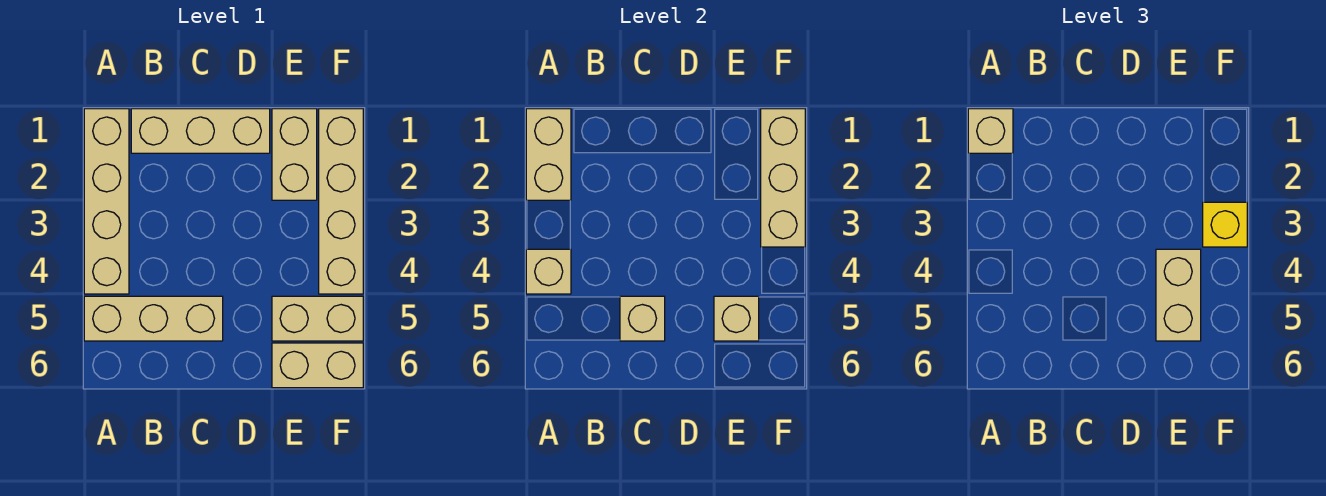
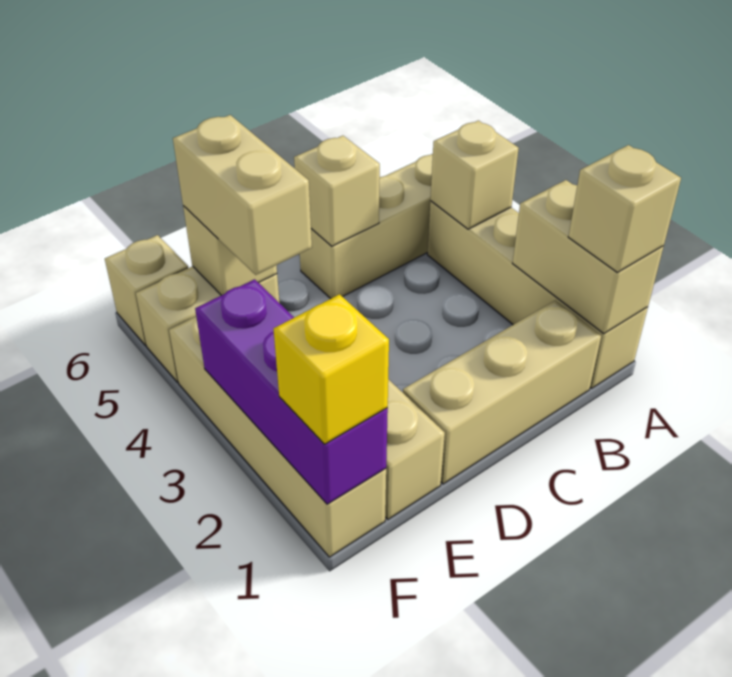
tan brick E6:F6 level 1 -> tan brick F6 level 1
tan brick F1:F3 level 2 -> purple brick F1:F3 level 2
yellow brick F3 level 3 -> yellow brick F1 level 3

